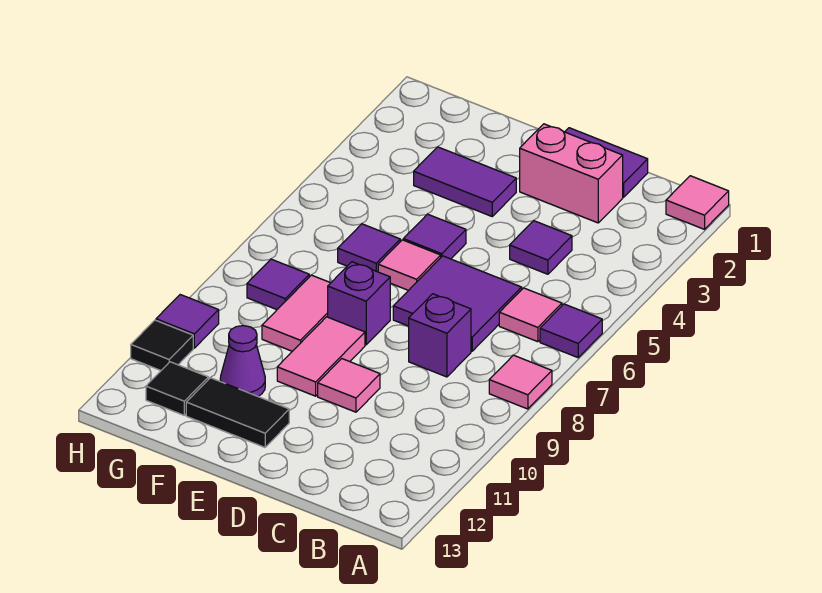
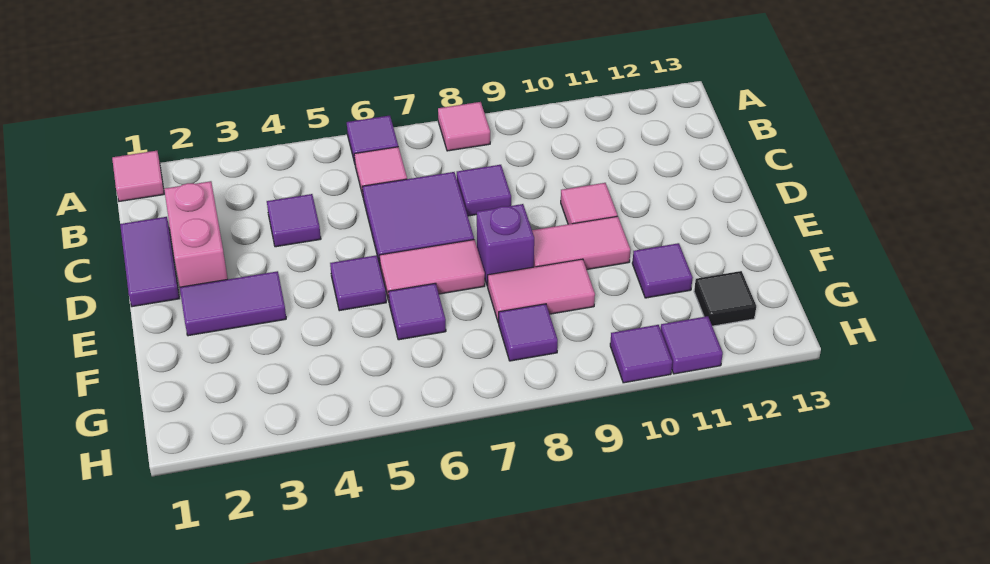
purple brick C8 level 1 -> purple tile C8 level 1
purple tile E3:F3 level 1 -> purple tile E2:E3 level 1
pink tile E6 level 1 -> pink tile E6:E7 level 1
black tile E12:F12 level 1 -> none
purple cone F11 level 1 -> purple tile F11 level 1
black tile H11 level 1 -> purple tile H11 level 1

